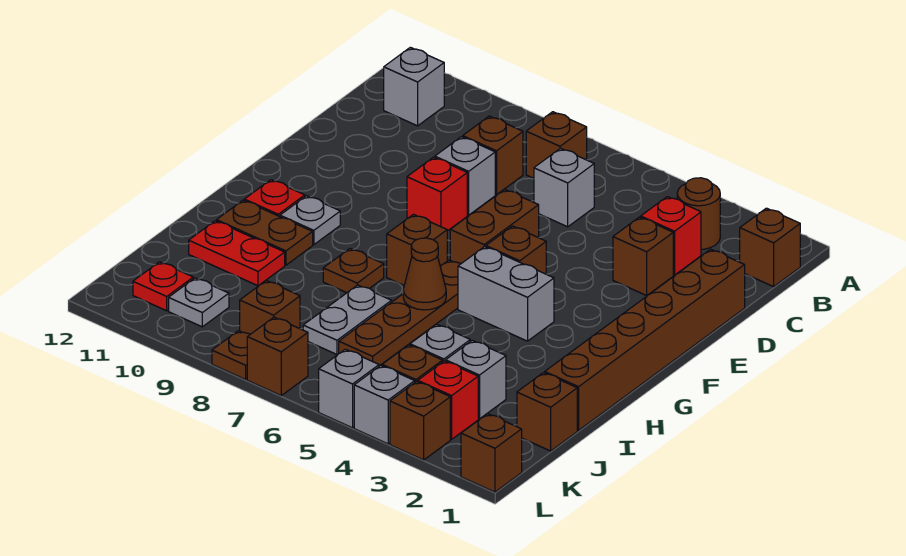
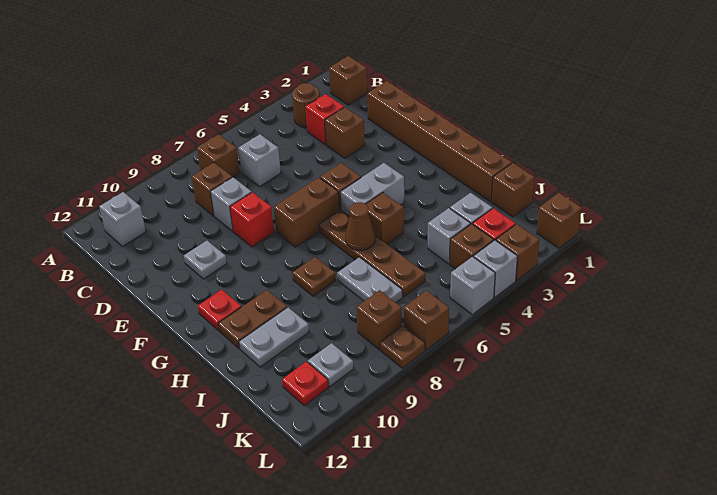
brown brick E6:F6 level 1 -> brown brick F6:F7 level 1
brown brick G7 level 1 -> brown brick H5 level 1
grey plate G10 level 1 -> grey plate E10 level 1
red plate I10:I11 level 1 -> grey plate I10:I11 level 1

